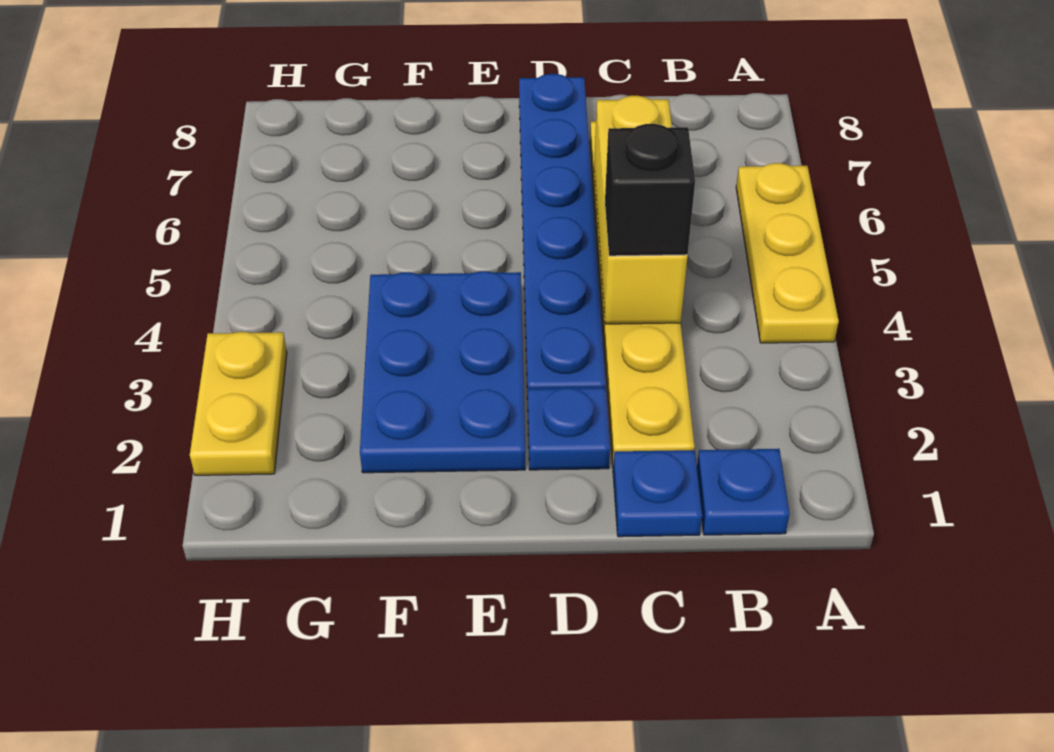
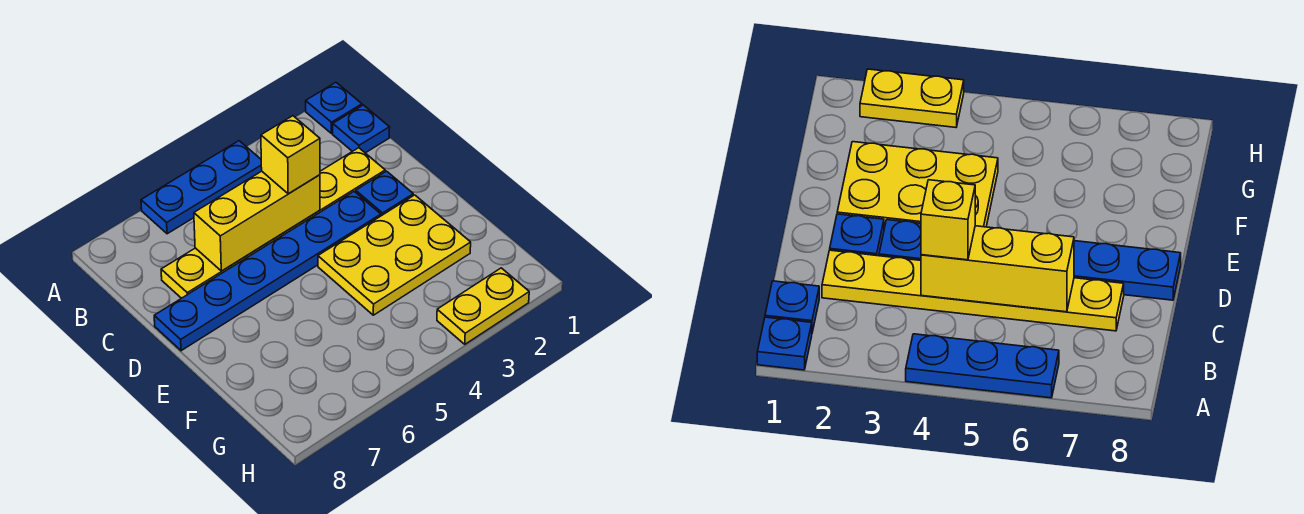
yellow plate A4:A6 level 1 -> blue plate A4:A6 level 1
blue plate C1 level 1 -> blue plate A1 level 1
black brick C4 level 3 -> yellow brick C4 level 3
blue plate E2:F4 level 1 -> yellow plate E2:F4 level 1

